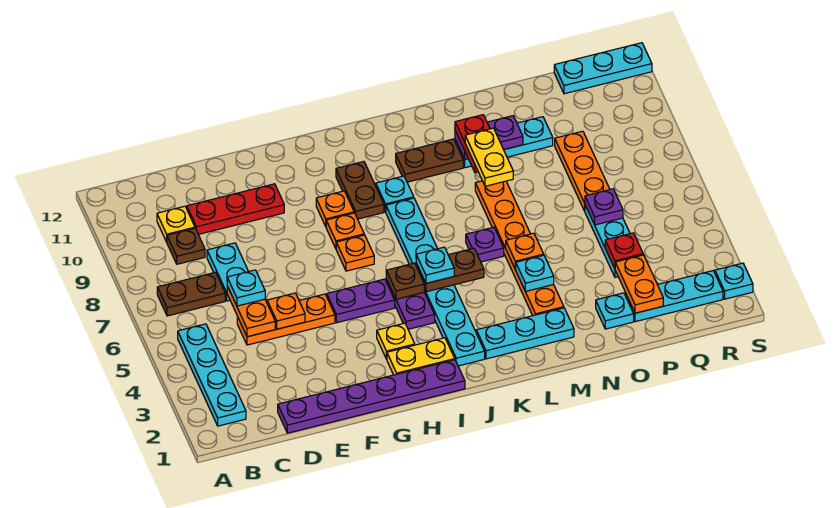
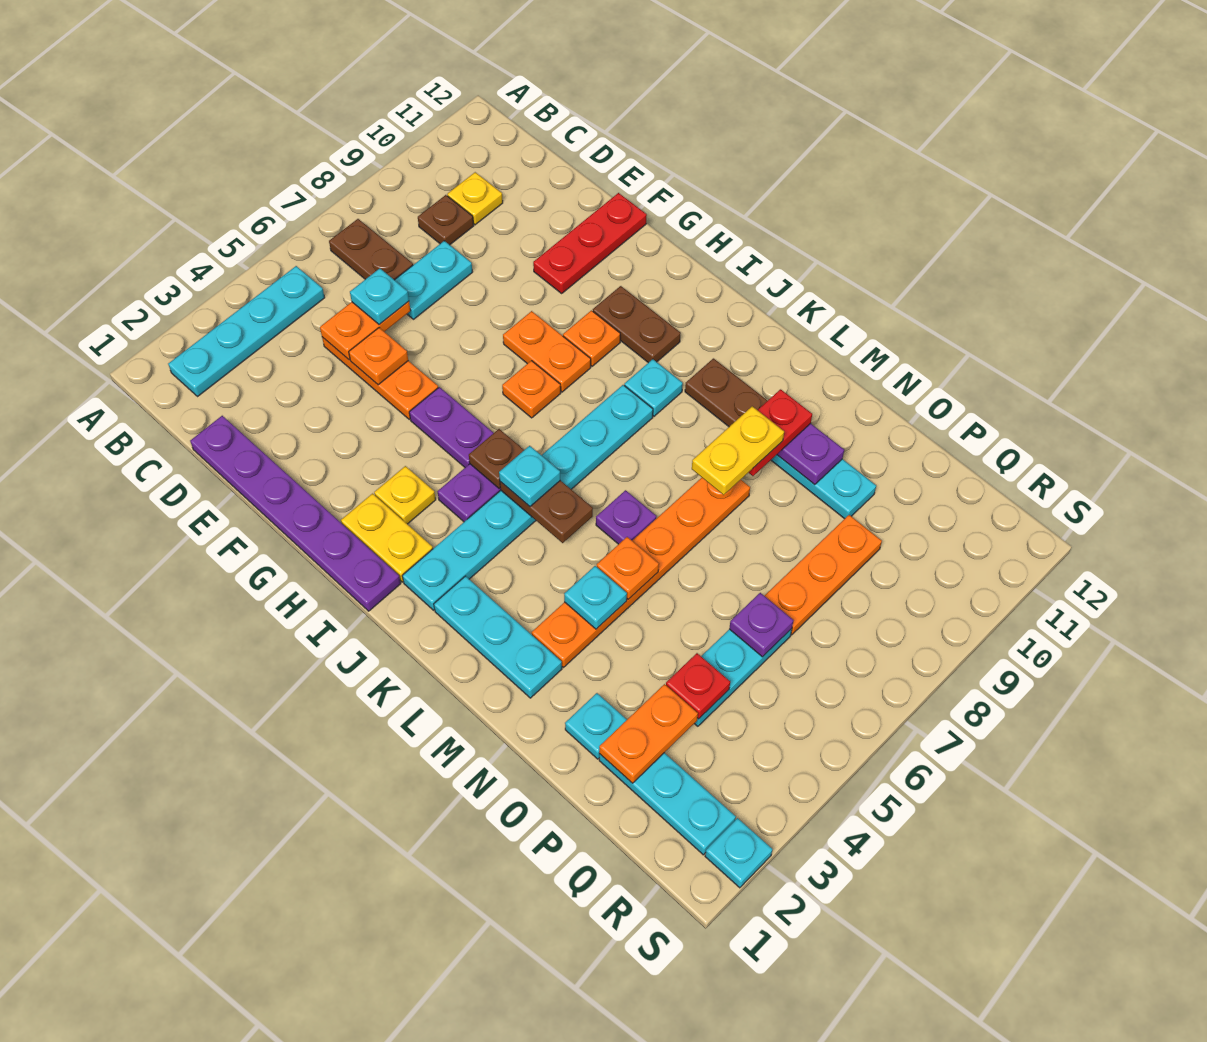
red plate D10:F10 level 1 -> red plate F10:F12 level 1
orange plate H8 level 1 -> orange plate G8:H8 level 1
brown plate I9:I10 level 1 -> brown plate H10:I10 level 1
cyan plate Q12:S12 level 1 -> none

